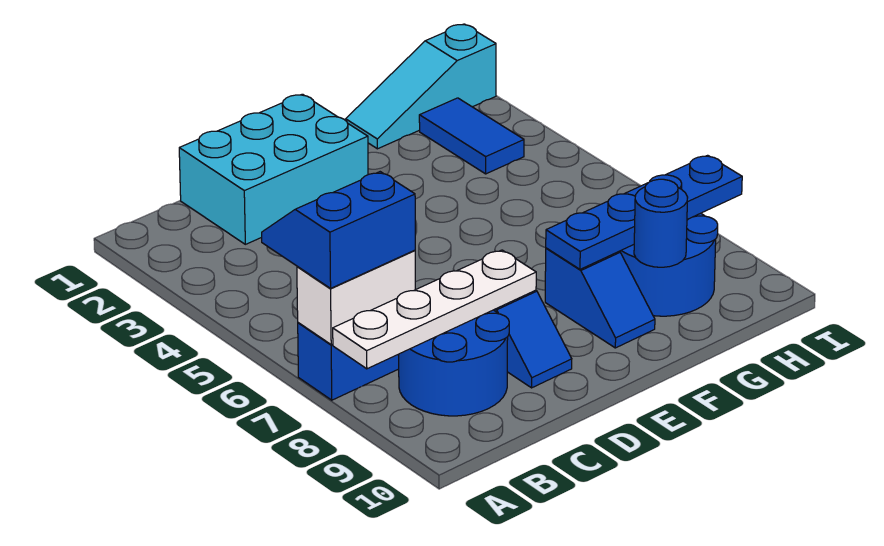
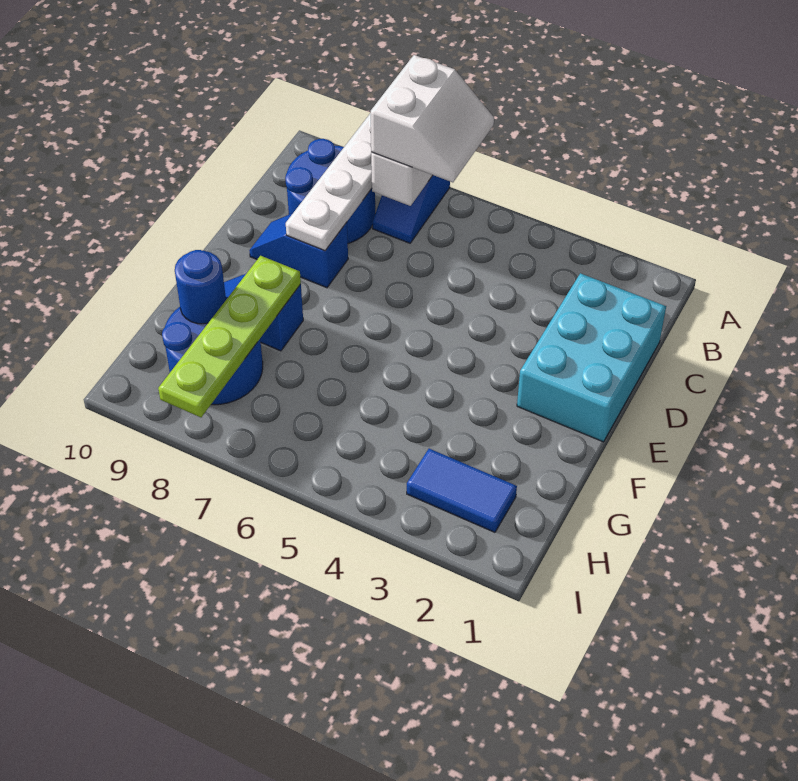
blue slope A6:B7 level 3 top 7 -> white slope A6:B7 level 3 top 7
blue plate F8:I8 level 2 -> lime plate F8:I8 level 2
cyan slope G1:I1 level 1 top I -> none

